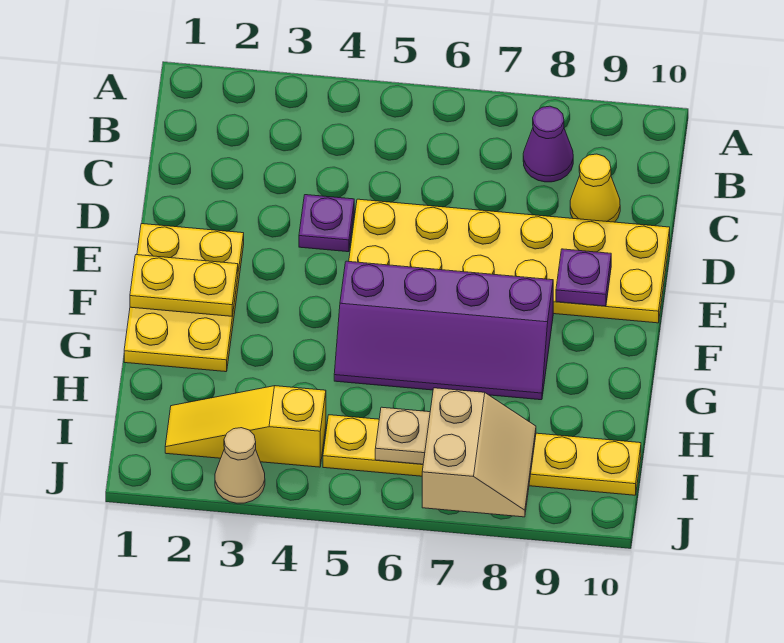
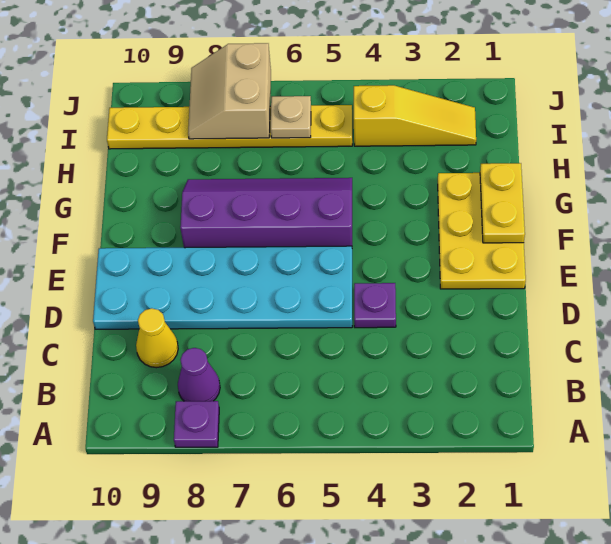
yellow plate D5:E10 level 1 -> cyan plate D5:E10 level 1
purple plate E9 level 2 -> purple plate A8 level 1
yellow plate F1:F2 level 2 -> yellow plate F1:G1 level 2
tan cone J3 level 1 -> none

